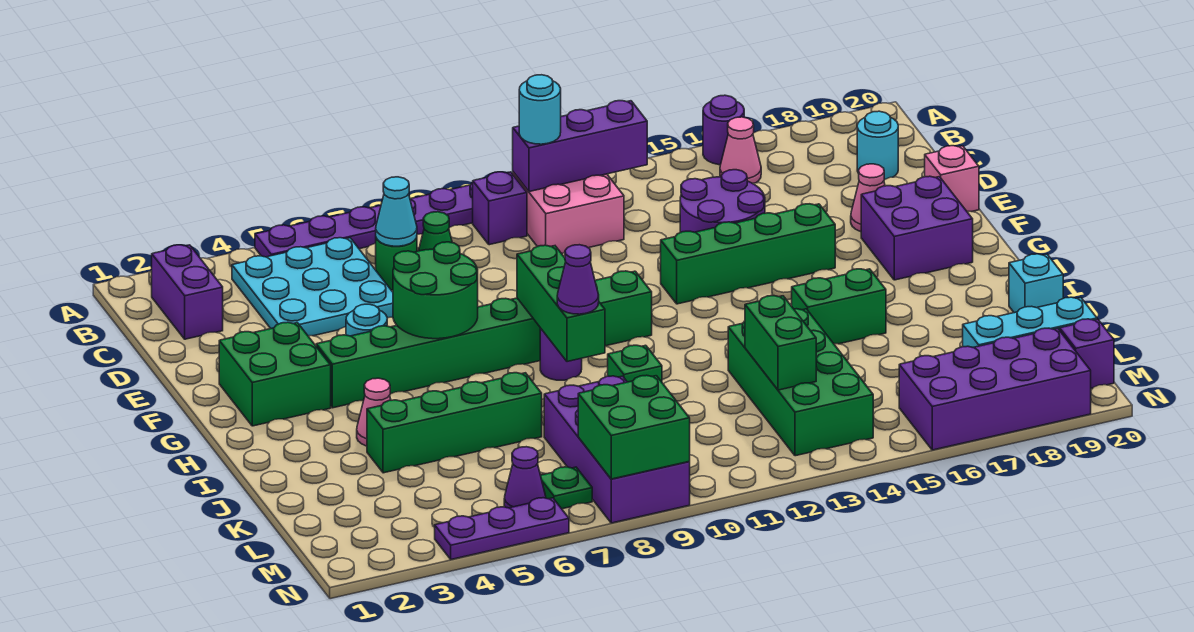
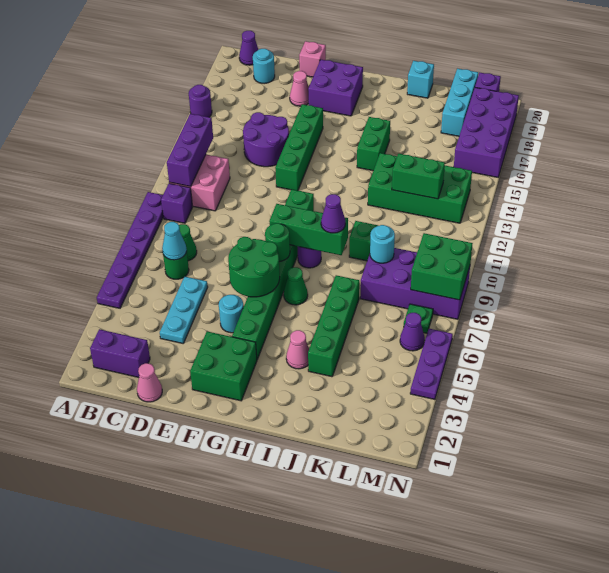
cyan plate B4:D6 level 1 -> cyan plate D4:D6 level 1
cyan round brick B11 level 3 -> cyan round brick K9 level 2
pink cone B16 level 1 -> pink cone D1 level 1
none -> purple cone B20 level 1
none -> green round brick G8 level 2
none -> green cone H7 level 1

